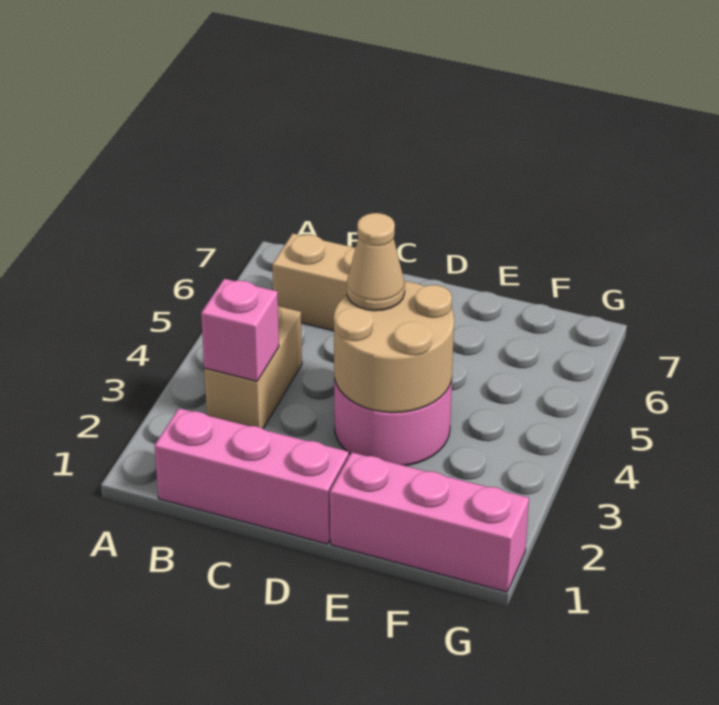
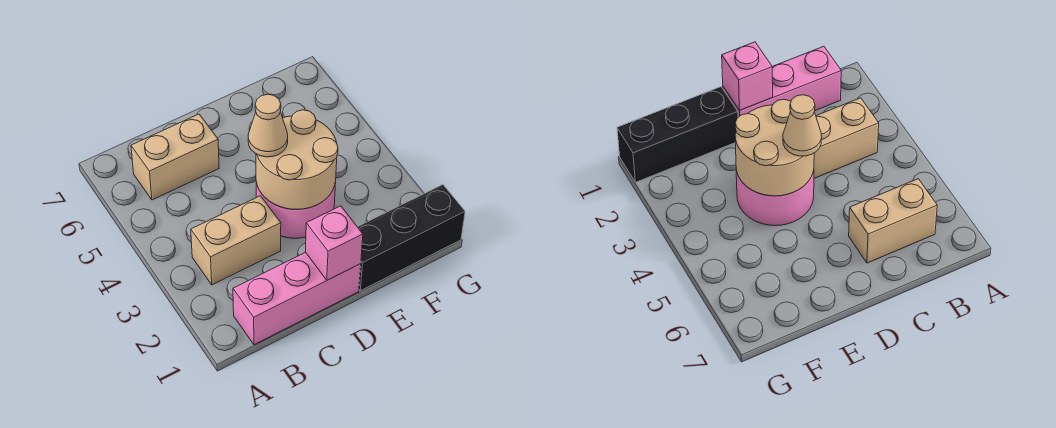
tan brick B3:B4 level 1 -> tan brick B3:C3 level 1
pink brick B3 level 2 -> pink brick D1 level 2
pink brick E1:G1 level 1 -> black brick E1:G1 level 1

